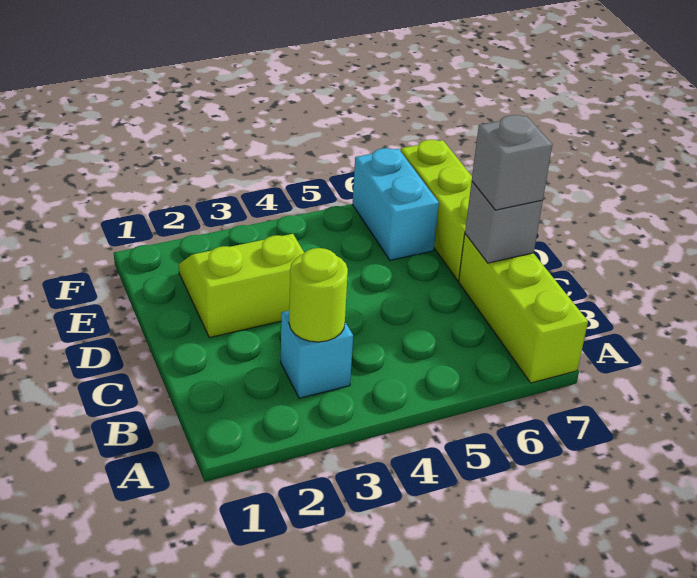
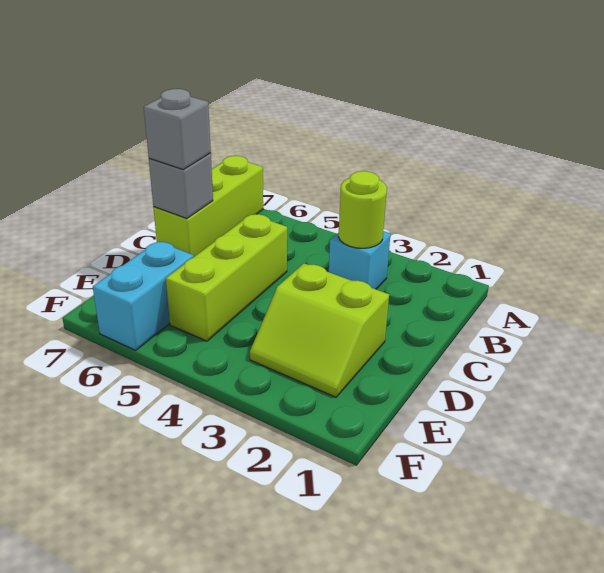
lime brick D7:F7 level 1 -> lime brick C5:E5 level 1

